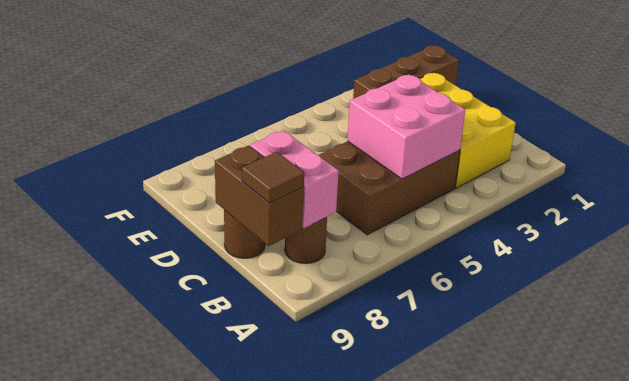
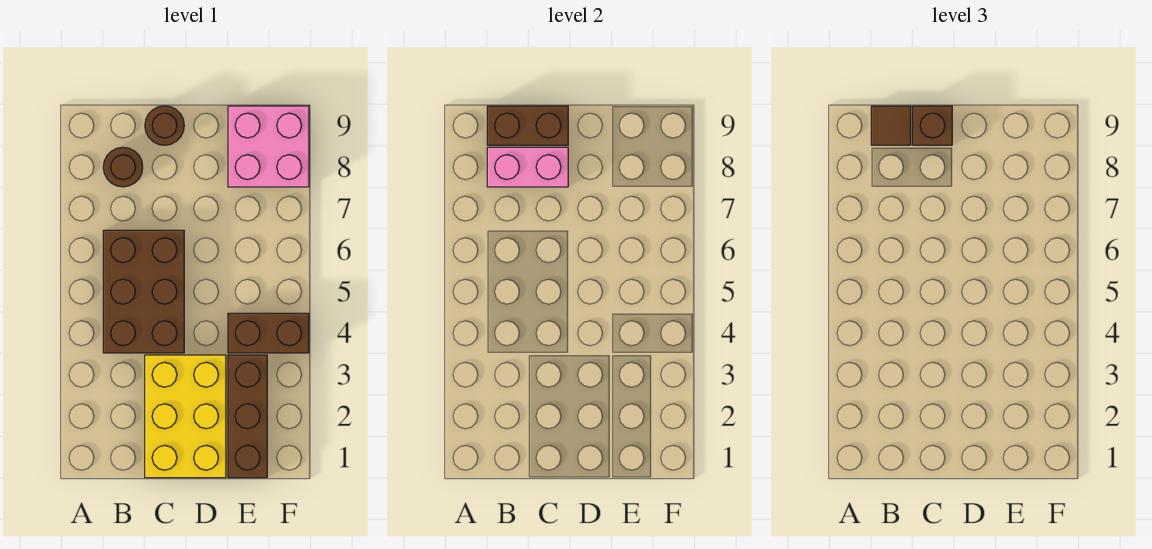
yellow brick B2:D3 level 1 -> yellow brick C1:D3 level 1
pink brick B4:C5 level 2 -> pink brick E8:F9 level 1
none -> brown brick C9 level 3
none -> brown brick E4:F4 level 1

